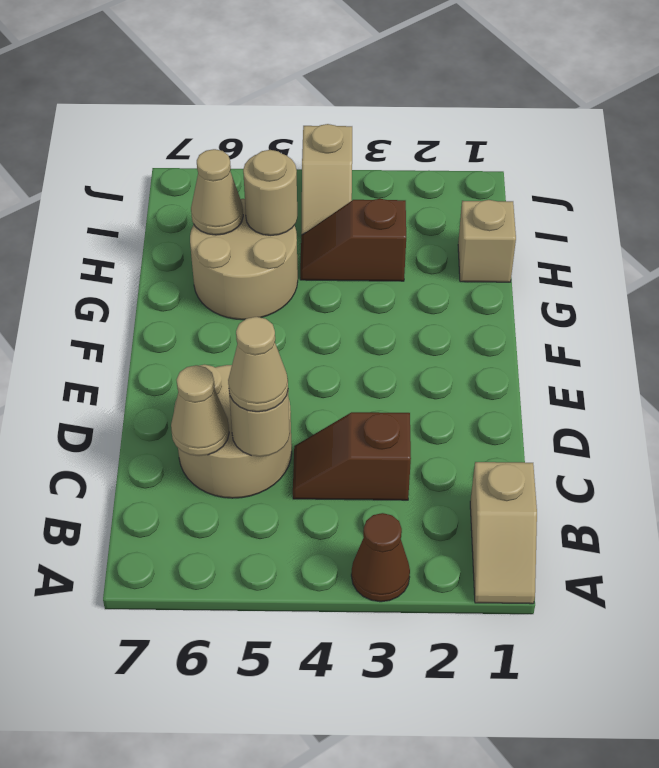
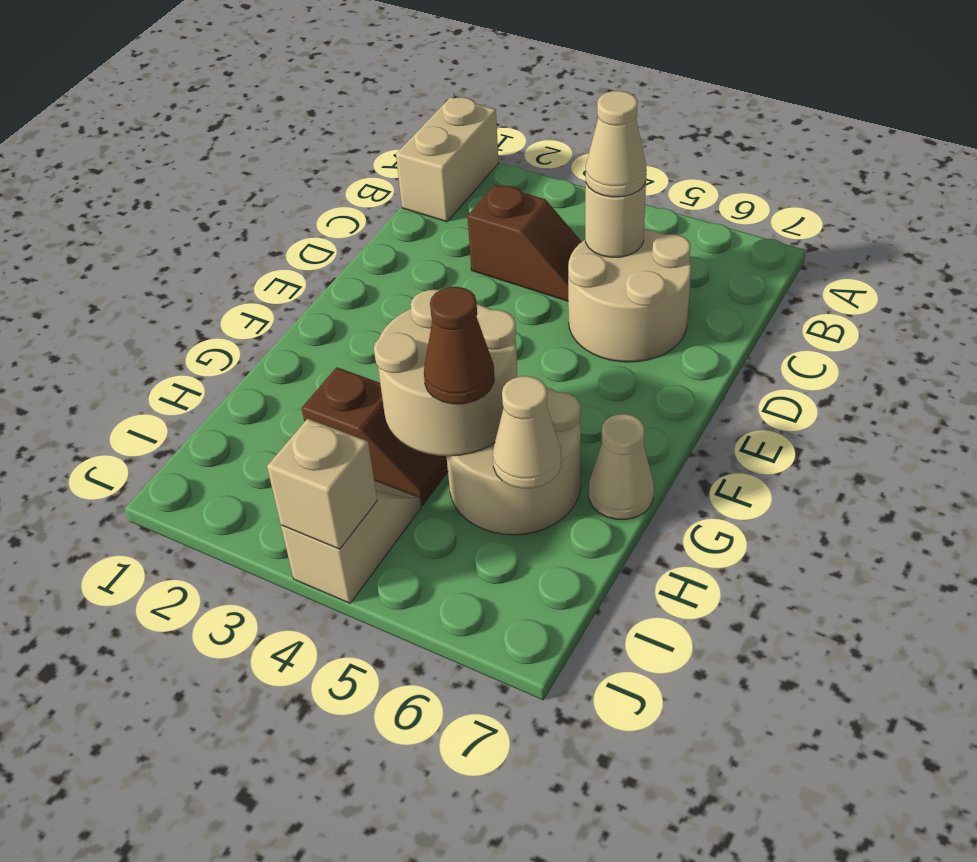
tan slope A1:B1 level 1 top B -> tan brick A1:B1 level 1
brown cone A3 level 1 -> brown cone H5 level 3
tan cone C6 level 2 -> tan cone G7 level 1
tan brick H1 level 1 -> tan brick J4 level 2
tan round brick H5 level 2 -> tan round brick G4:H5 level 2

